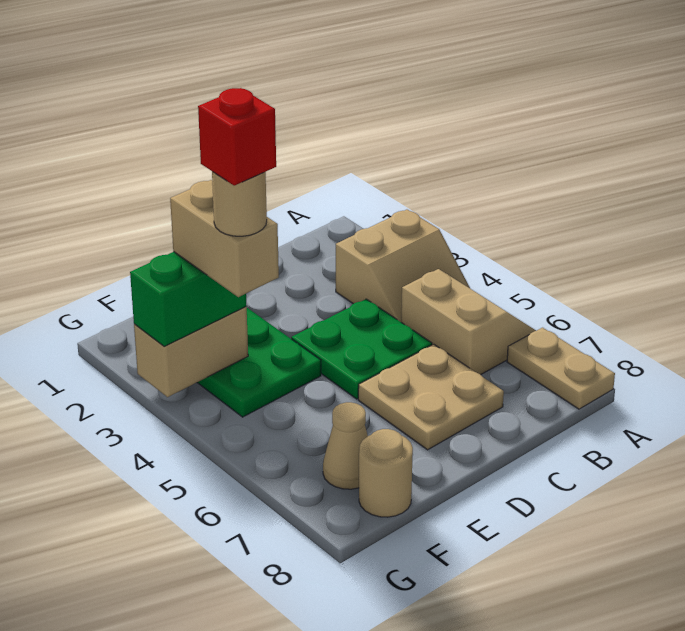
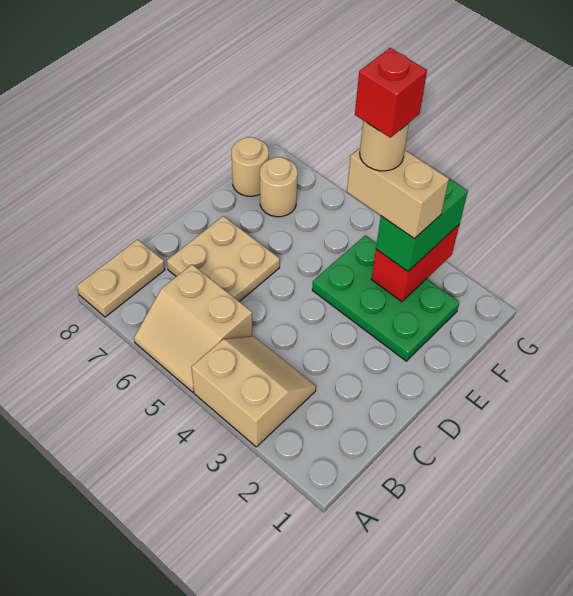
tan slope A3:B4 level 1 top 3 -> tan slope A3:B4 level 1 top A
tan plate A7:A8 level 1 -> tan plate A8:B8 level 1
green plate C4:D5 level 1 -> none
tan brick F3:G3 level 2 -> red brick F3:G3 level 2
tan cone F7 level 1 -> tan round brick F7 level 1

